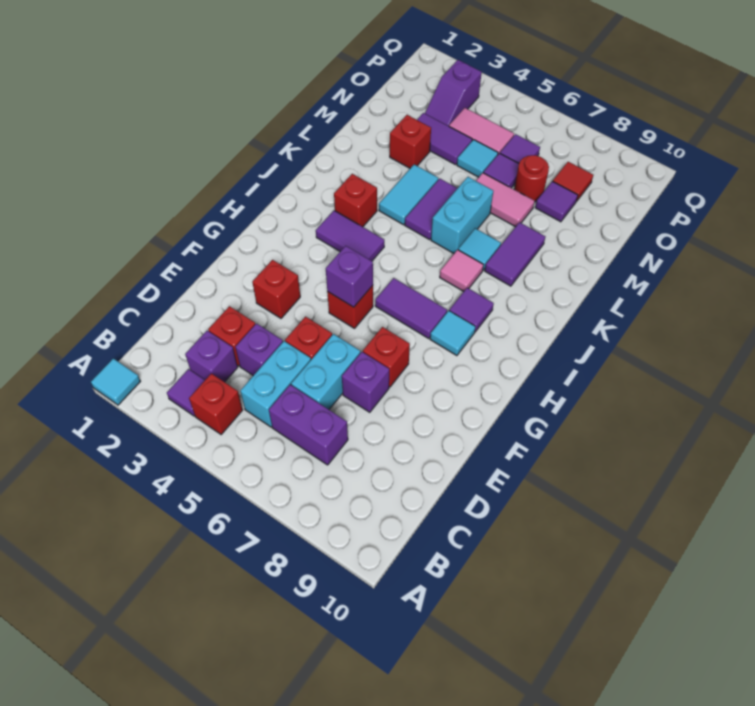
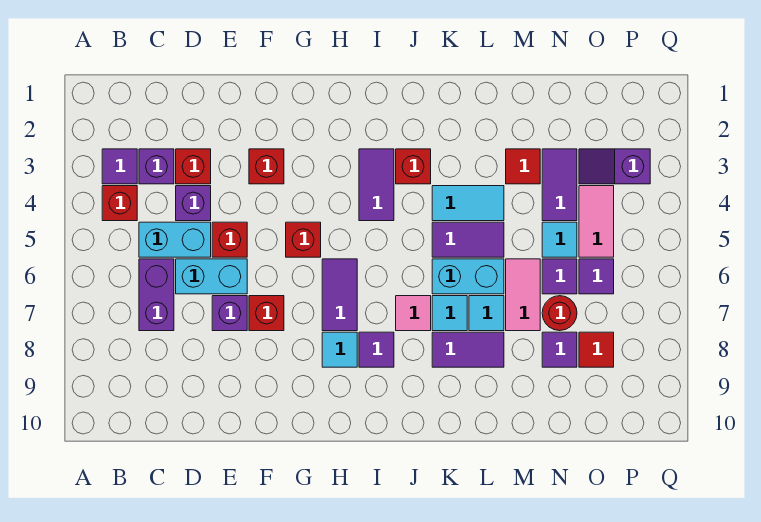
cyan tile A1 level 1 -> cyan tile L7 level 1
purple brick G5 level 2 -> none
red brick M3 level 1 -> red tile M3 level 1

